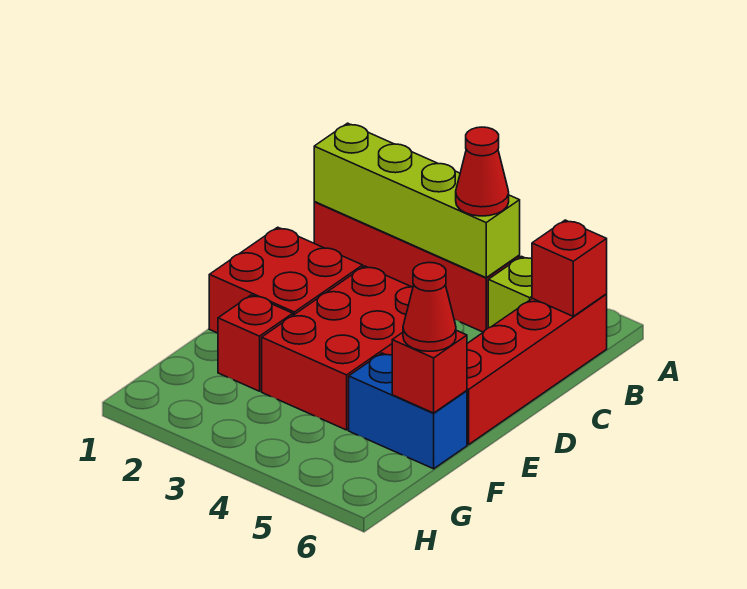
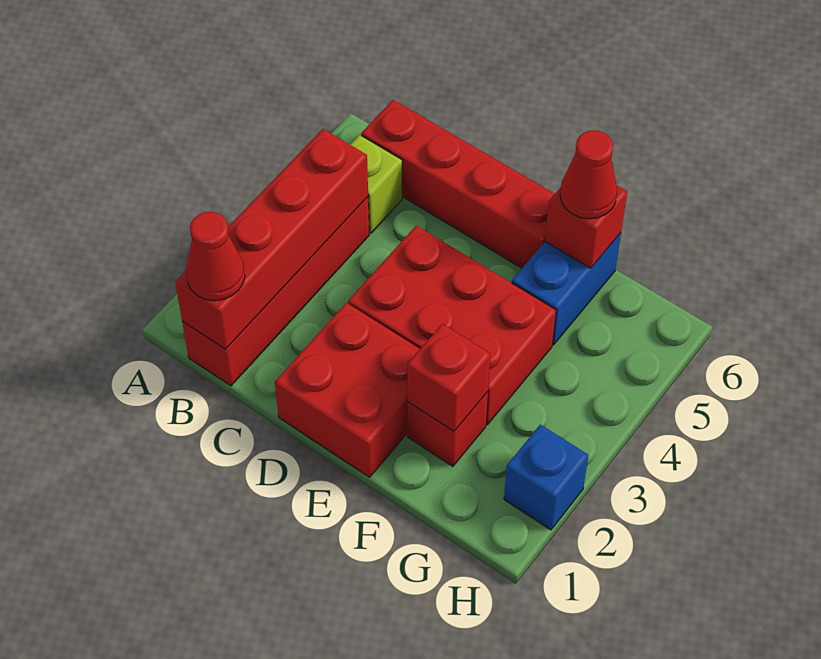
lime brick B1:B4 level 2 -> red brick B1:B4 level 2
red cone B4 level 3 -> red cone B1 level 3
red brick B6 level 2 -> red brick F2 level 2
none -> blue brick H2 level 1

